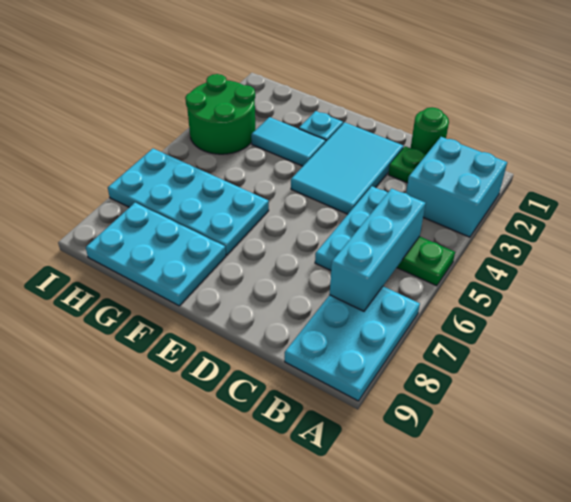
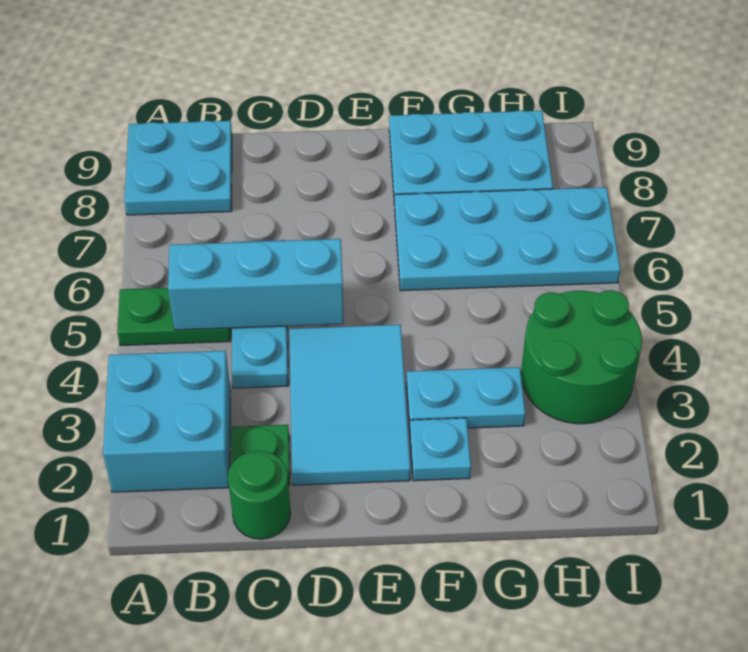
cyan plate A7:B9 level 1 -> cyan plate A8:B9 level 1
cyan brick B5:B7 level 2 -> cyan brick B5:D5 level 2
cyan tile F3:G3 level 1 -> cyan plate F3:G3 level 1

